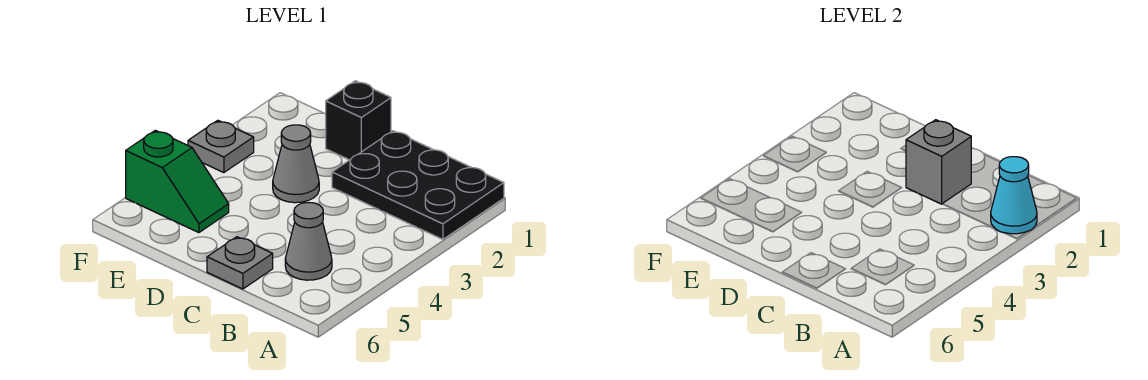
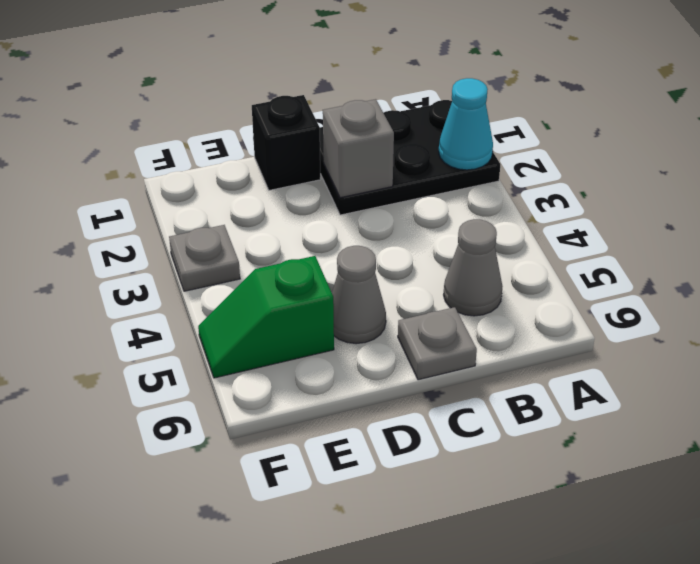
grey cone D3 level 1 -> grey cone D5 level 1
green slope E5:F5 level 1 top F -> green slope E5:F5 level 1 top E

